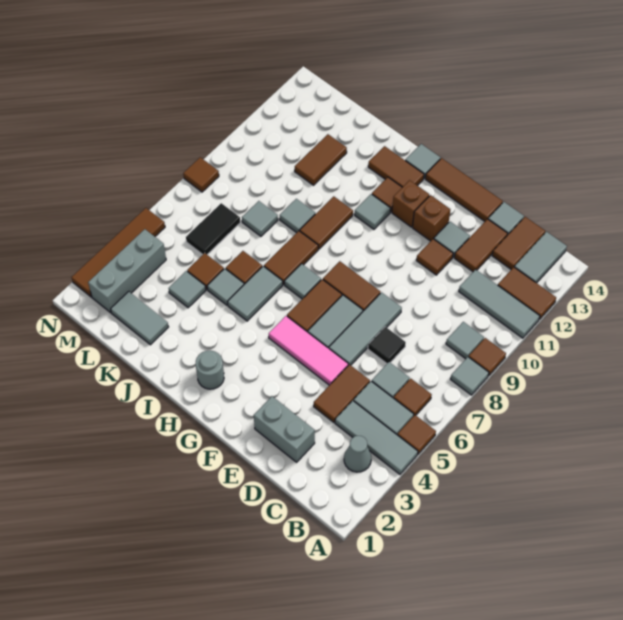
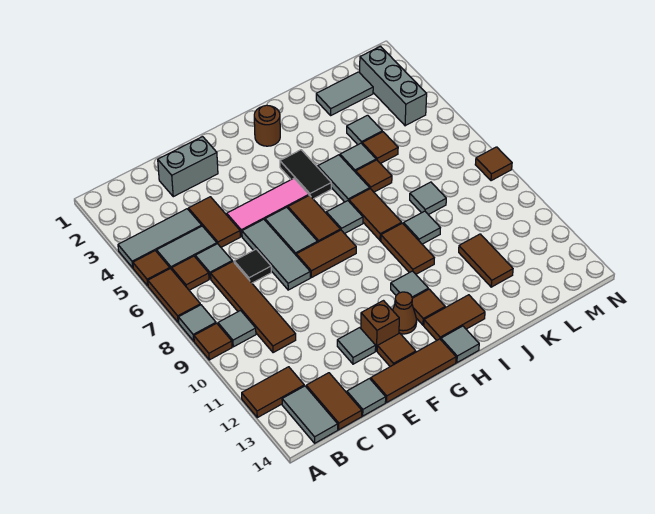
grey tile A11:C11 level 1 -> none
grey cone B3 level 1 -> none
brown tile D12:D13 level 1 -> brown tile A6:A7 level 1
brown tile E11 level 1 -> brown tile F13 level 1
brown brick G12 level 1 -> brown cone G12 level 1
grey round brick H2 level 1 -> brown round brick H2 level 1
black tile L6:L7 level 1 -> black tile H4:H5 level 1
brown tile N2:N5 level 1 -> brown tile C7:C10 level 1

